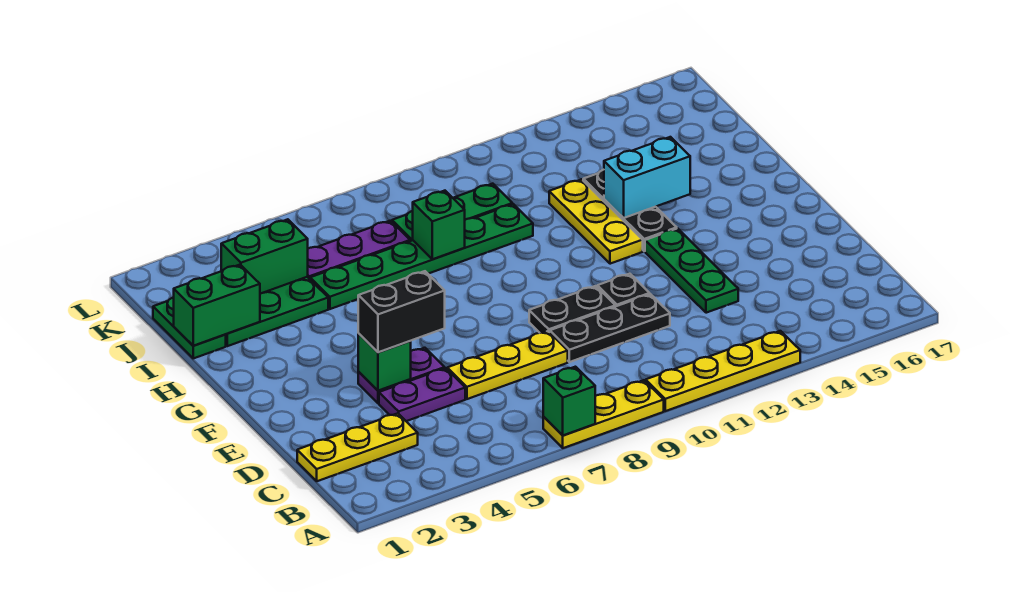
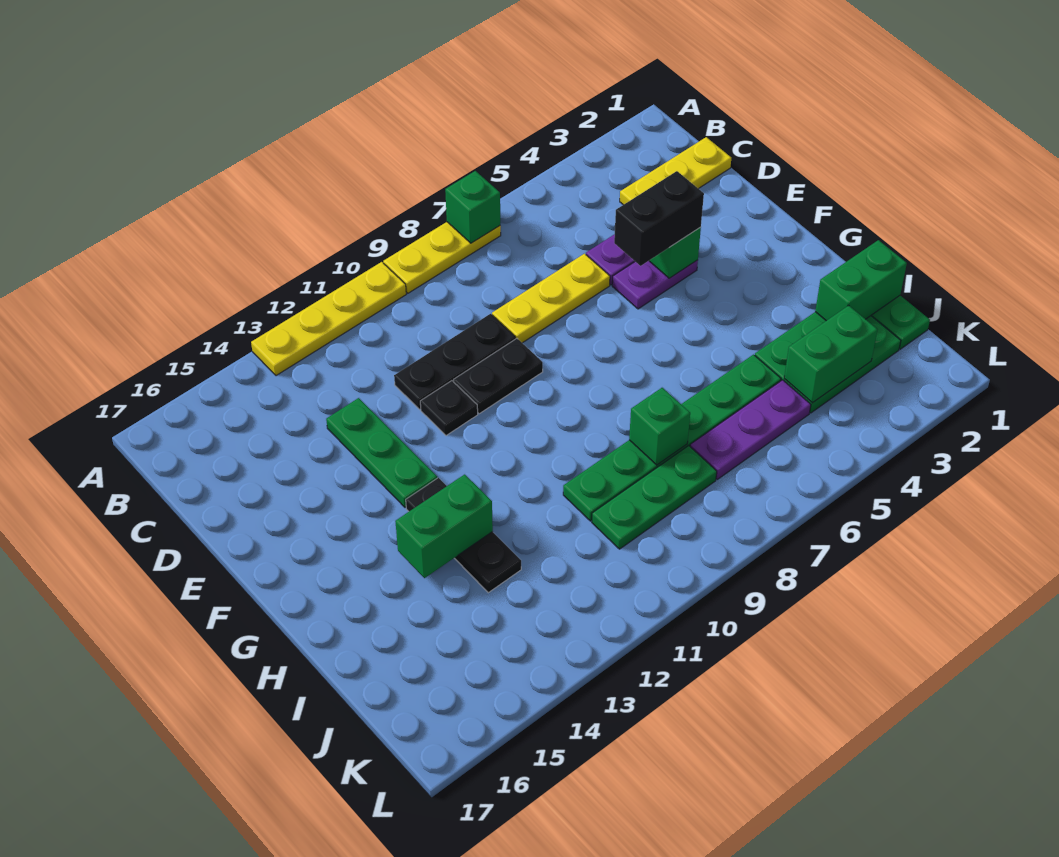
yellow plate G12:I12 level 1 -> none
cyan brick H13:H14 level 2 -> green brick H13:H14 level 2

